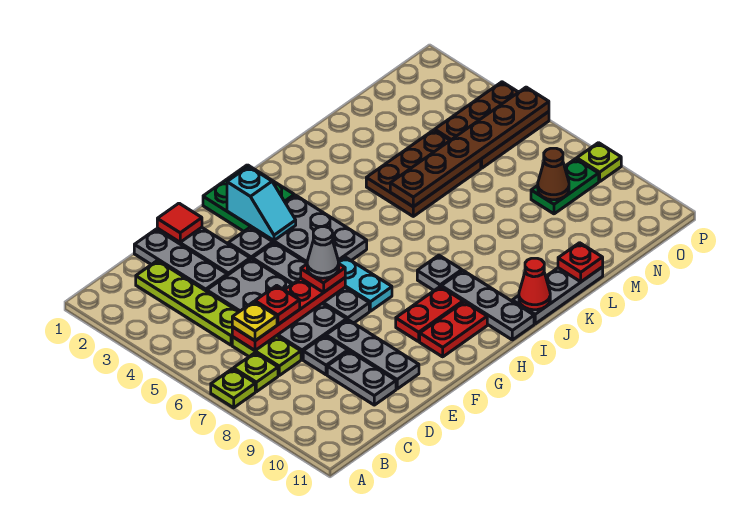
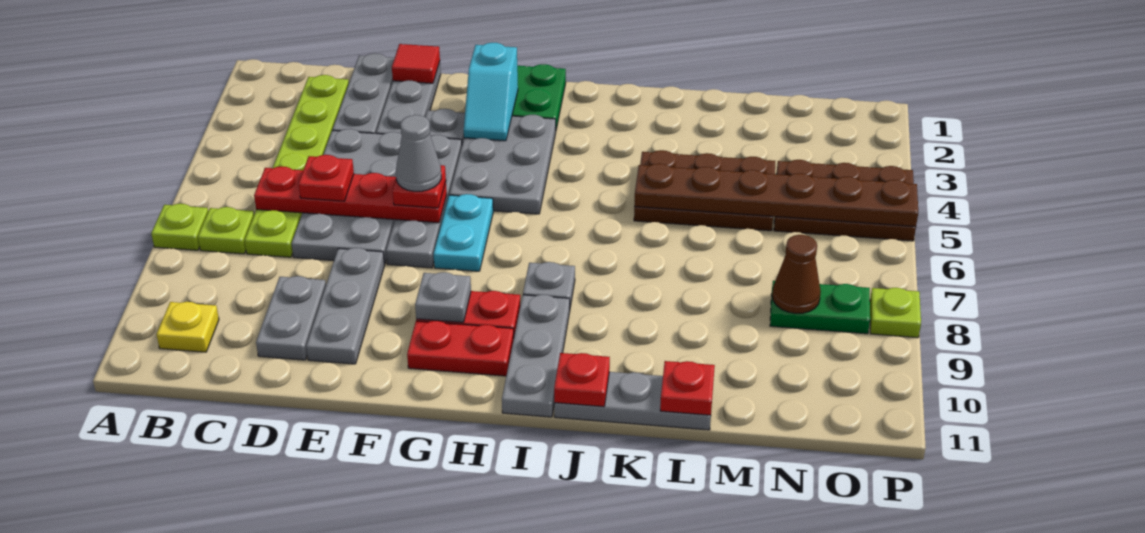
yellow plate C6 level 3 -> yellow plate B10 level 1
grey plate D8 level 1 -> grey plate G9 level 2
red cone J11 level 2 -> red plate J11 level 2

